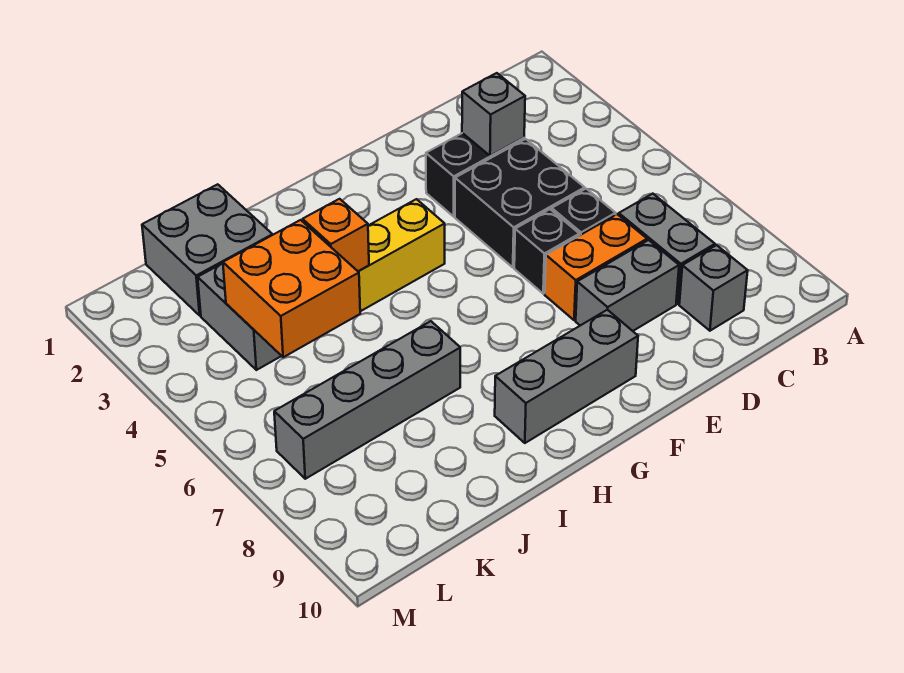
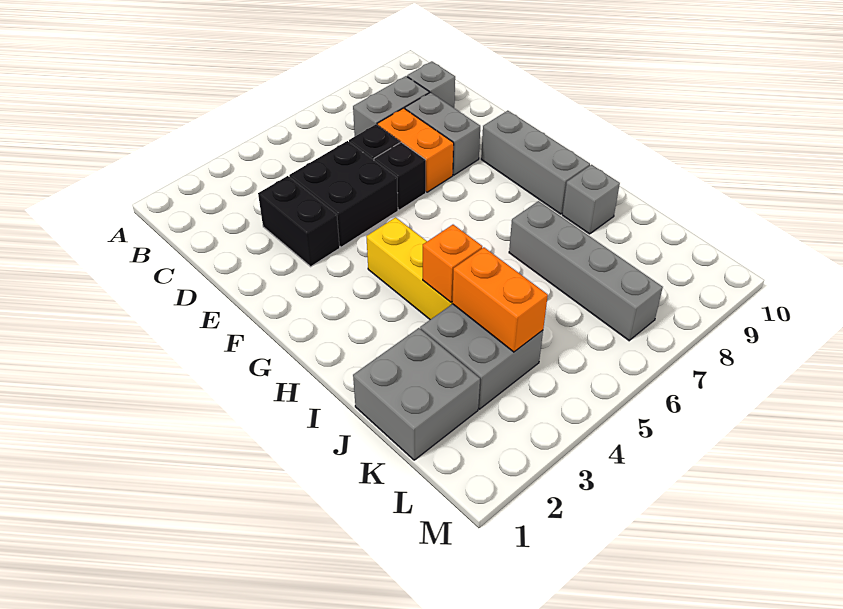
grey brick D3 level 2 -> grey brick I9 level 1
orange brick J4:K5 level 2 -> orange brick J4:K4 level 2

